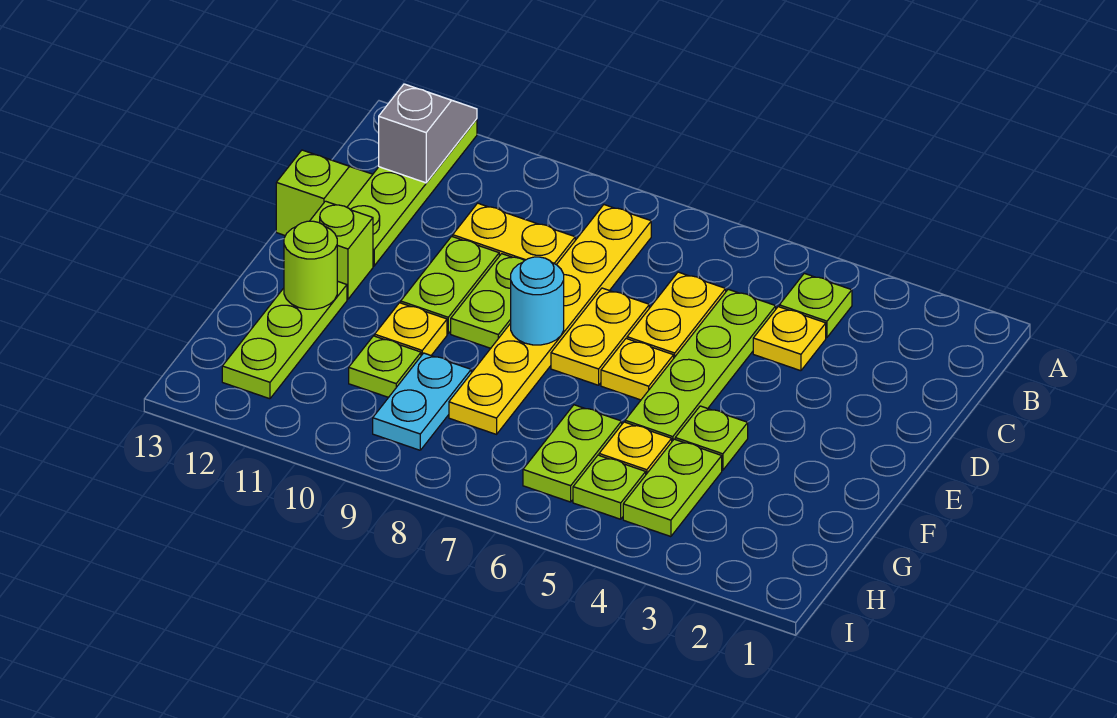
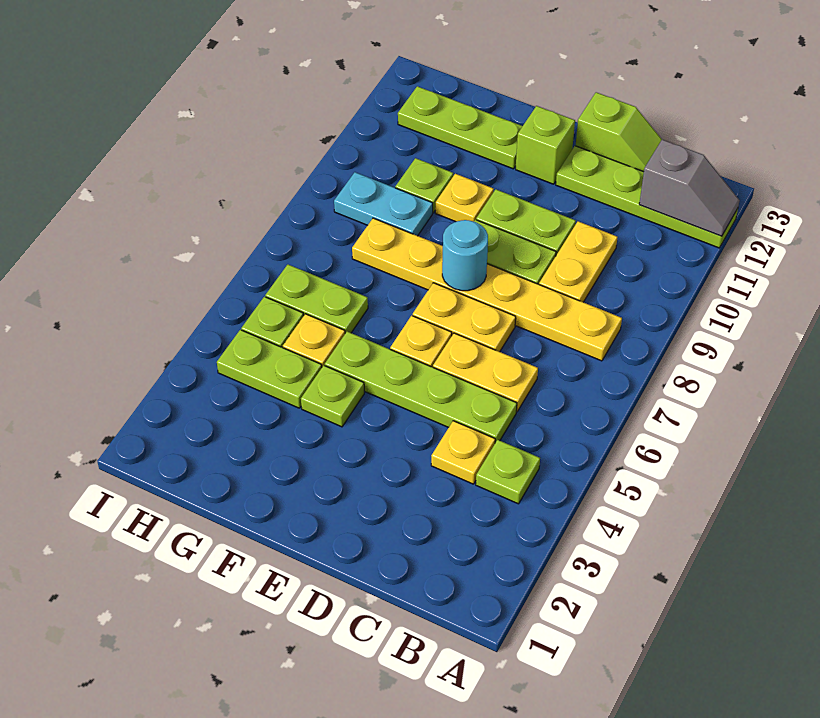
lime round brick F12 level 2 -> none

